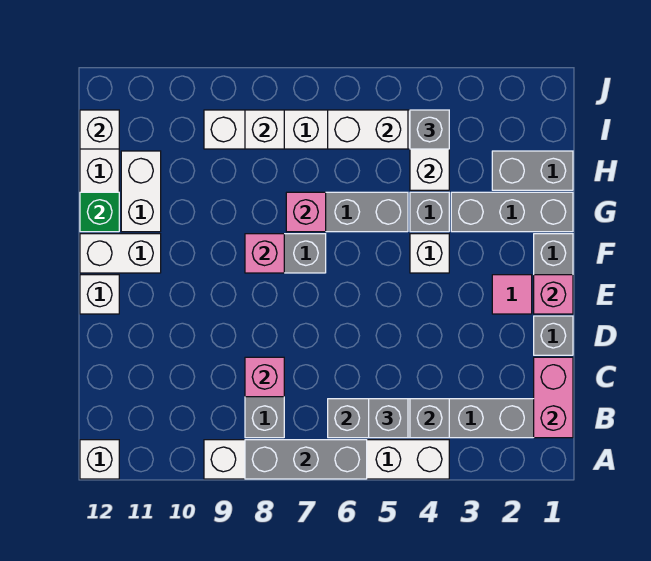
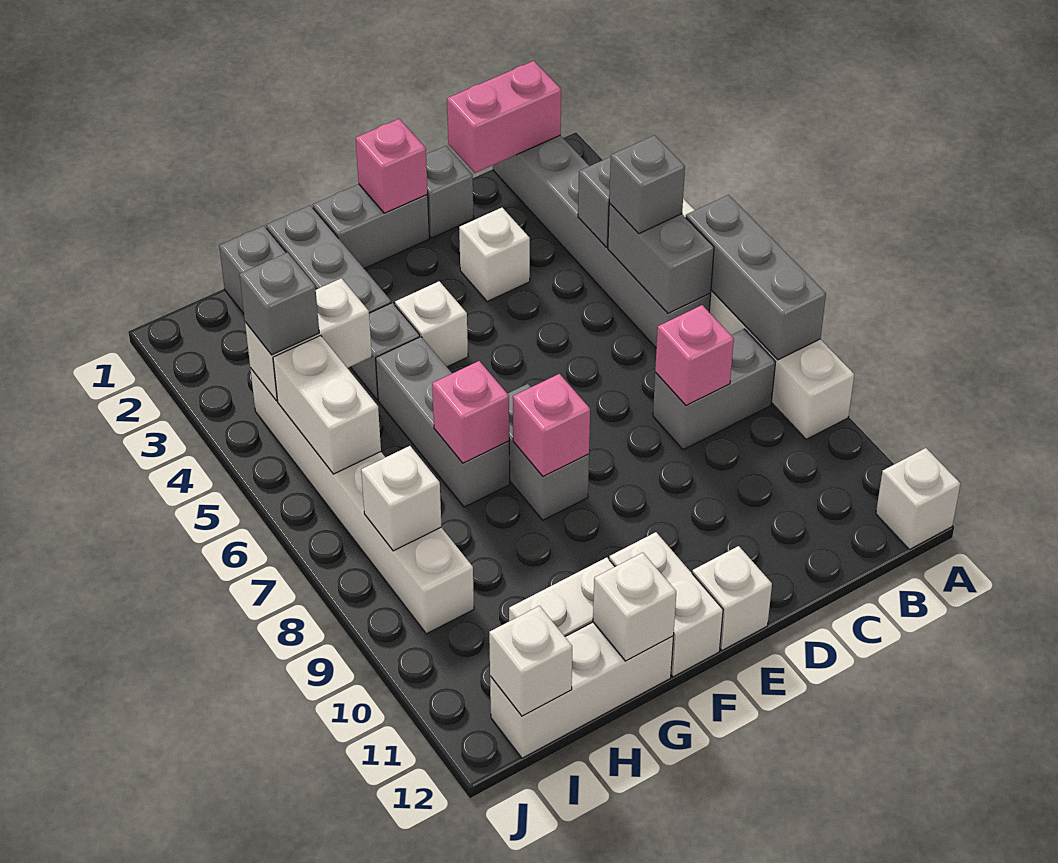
none -> white brick D3 level 1
pink tile E2 level 1 -> none
green brick G12 level 2 -> white brick G12 level 2

